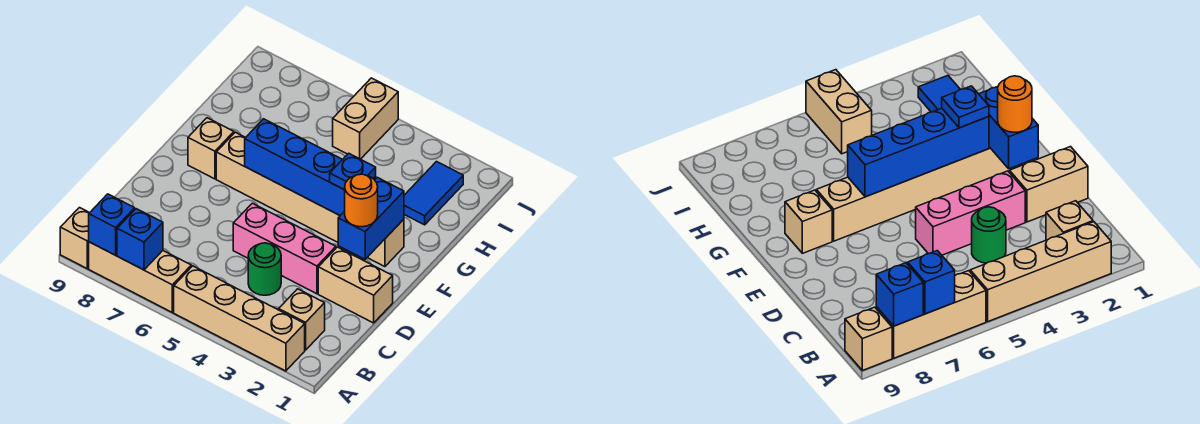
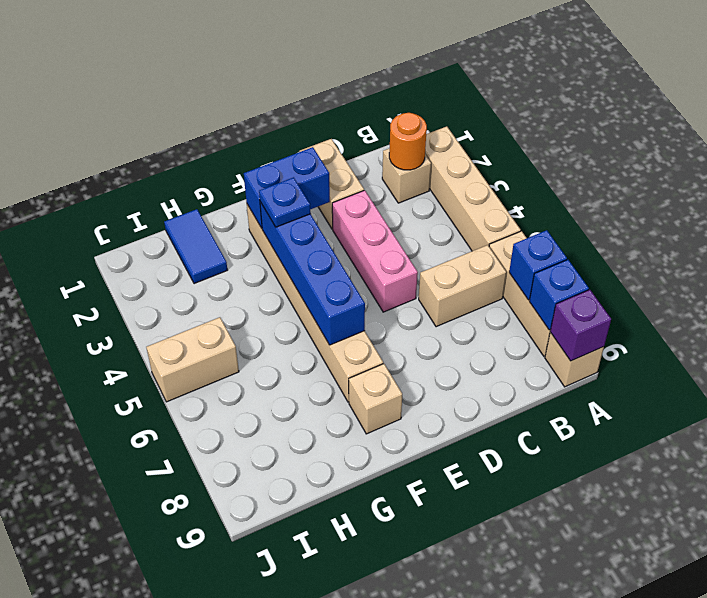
none -> purple brick A9 level 2
none -> tan brick B6:C6 level 1
green round brick C4 level 1 -> none
orange round brick E2 level 3 -> orange round brick B2 level 2
blue tile H2:I2 level 1 -> blue tile H1:H2 level 1

